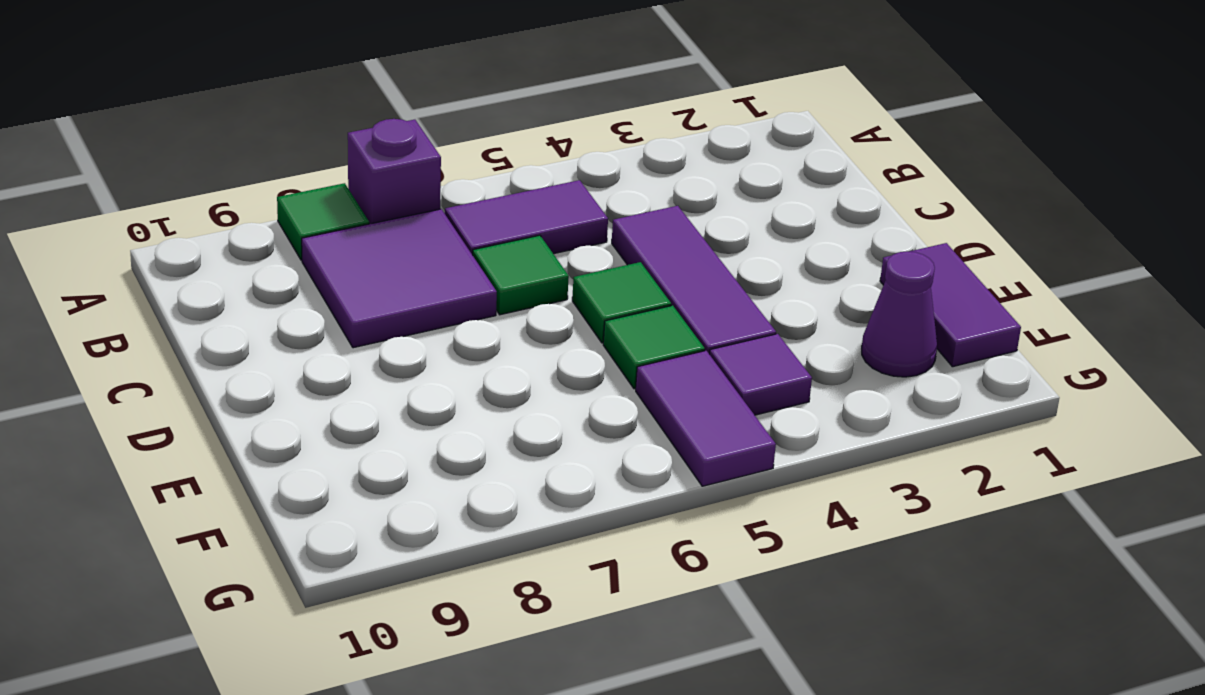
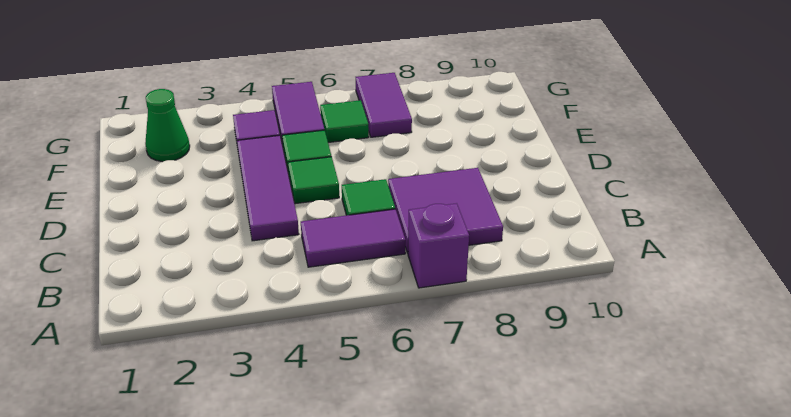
green tile A8 level 1 -> green tile F6 level 1
purple tile E1:F1 level 1 -> purple tile F7:G7 level 1
purple cone F2 level 1 -> green cone F2 level 1

